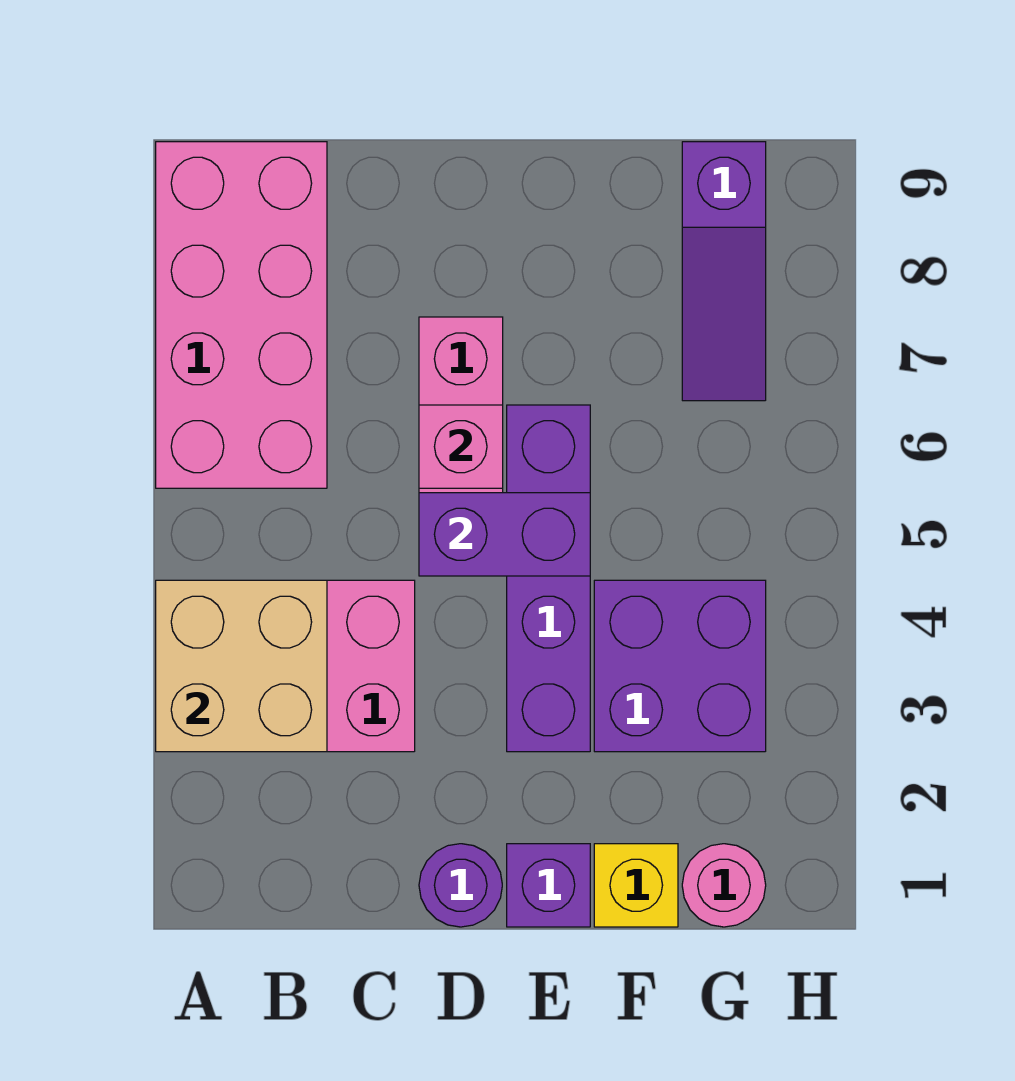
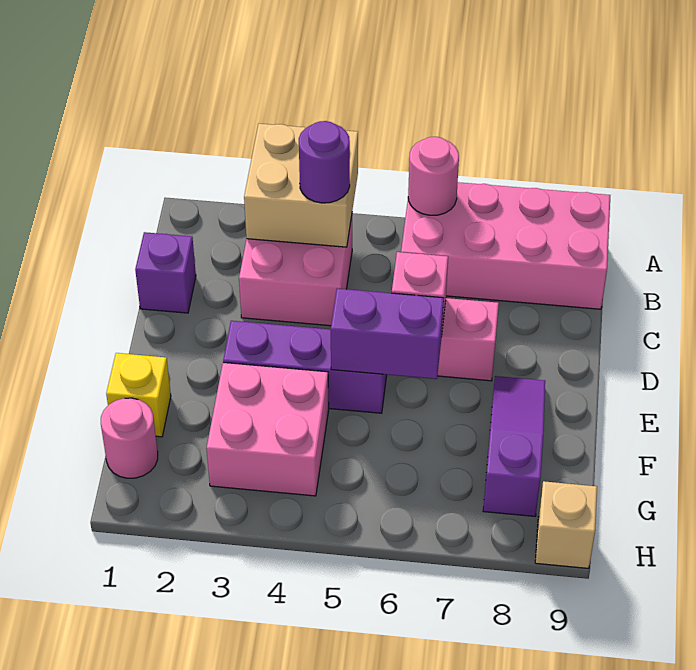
none -> pink round brick A6 level 2
purple round brick D1 level 1 -> purple round brick B4 level 3
purple brick D5:E5 level 2 -> purple brick E5:E6 level 2
purple brick E1 level 1 -> purple brick C1 level 1
purple brick E3:E6 level 1 -> purple brick E3:E5 level 1
purple brick F3:G4 level 1 -> pink brick F3:G4 level 1
purple slope G7:G9 level 1 top 9 -> purple slope E8:G8 level 1 top G
none -> tan brick H9 level 1

